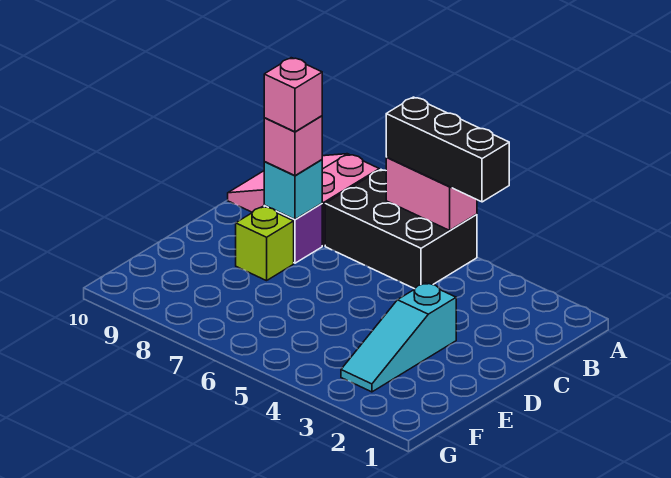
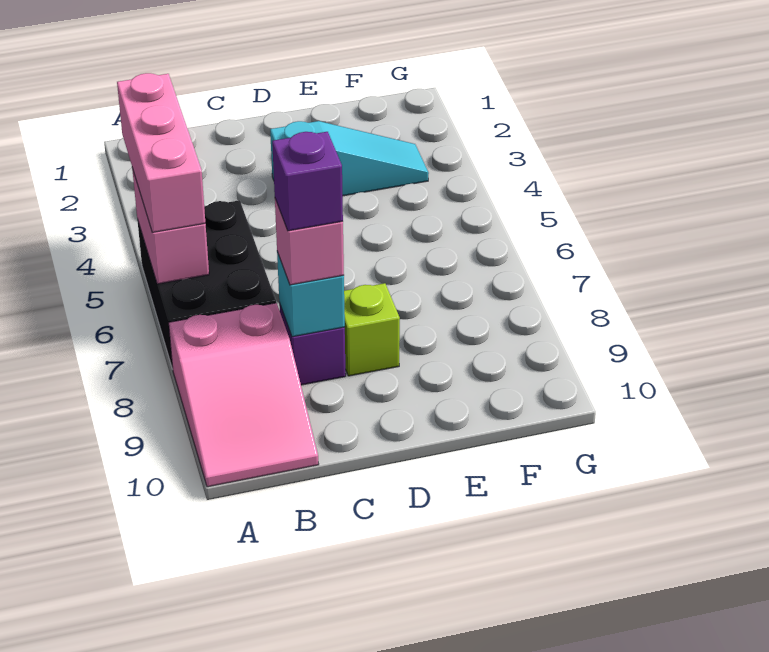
black brick A4:A6 level 3 -> pink brick A4:A6 level 3
pink brick C8 level 4 -> purple brick C8 level 4

